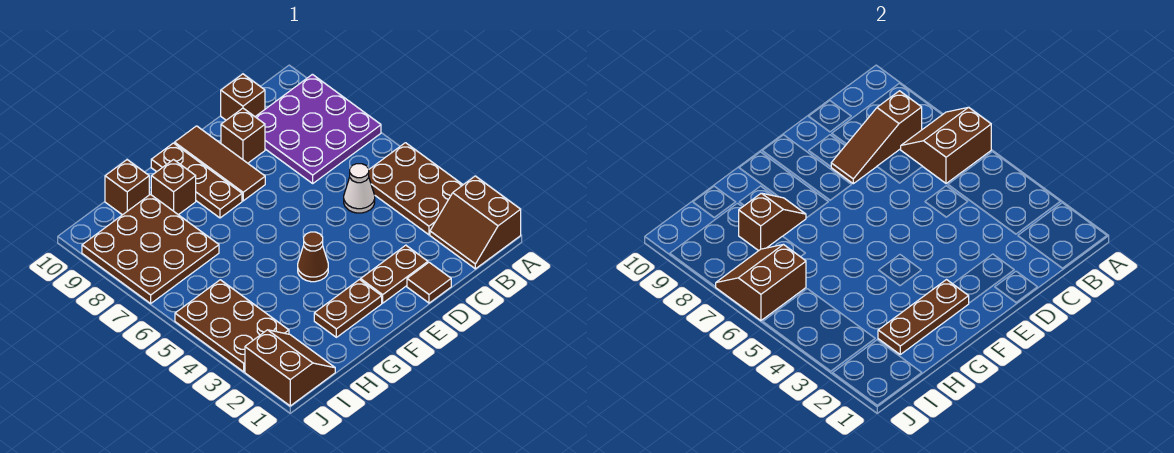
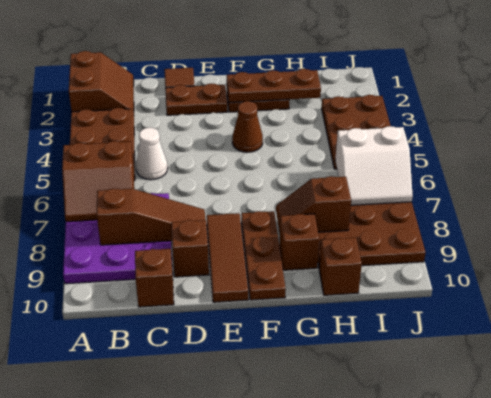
brown slope I1:J2 level 1 top J -> none
brown slope I6:J7 level 2 top 6 -> white slope I6:J7 level 2 top 6

